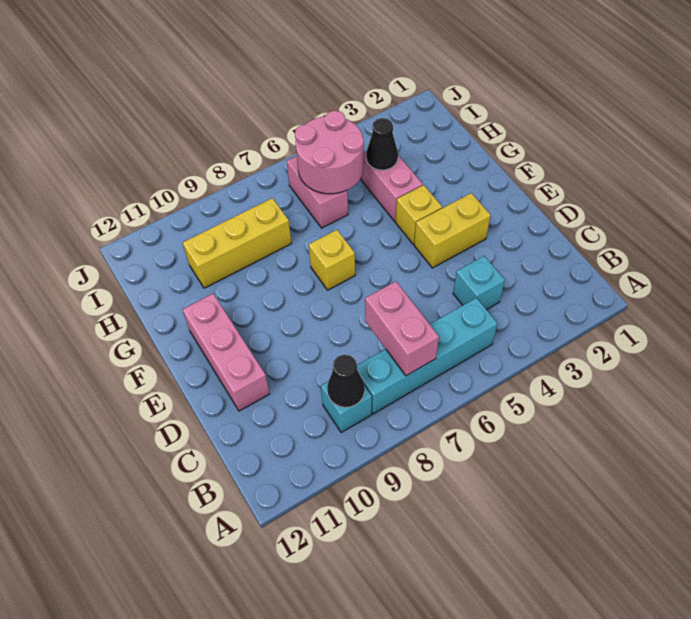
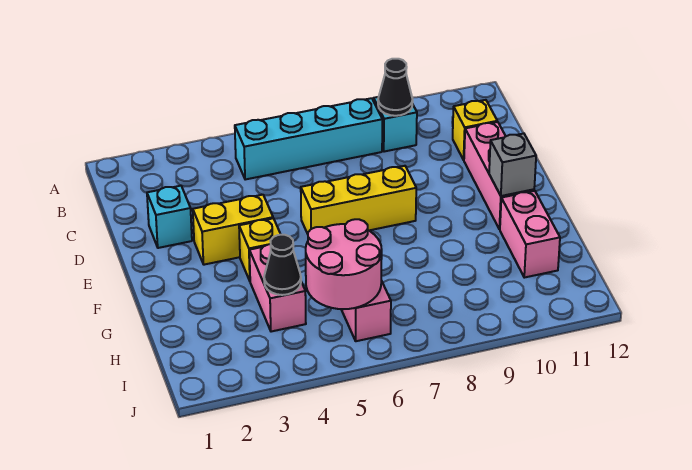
pink brick B7:C7 level 2 -> pink brick G11:H11 level 1
cyan brick C4 level 1 -> cyan brick D2 level 1
yellow brick F7 level 1 -> yellow brick C11 level 1
none -> grey brick F11 level 2
yellow brick H8:H10 level 1 -> yellow brick E6:E8 level 1

